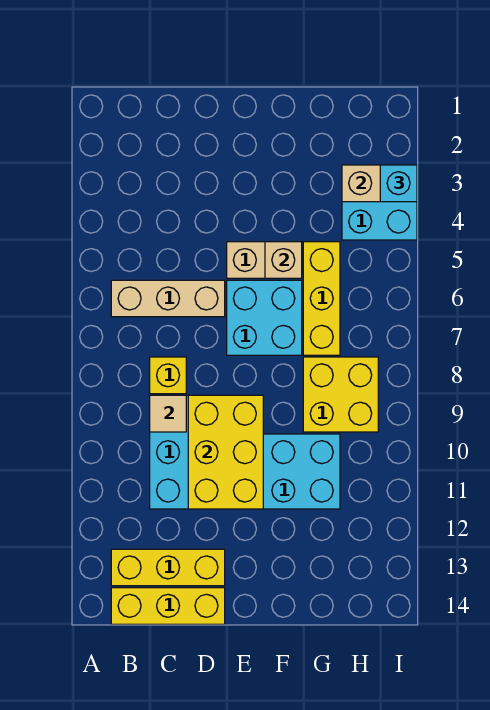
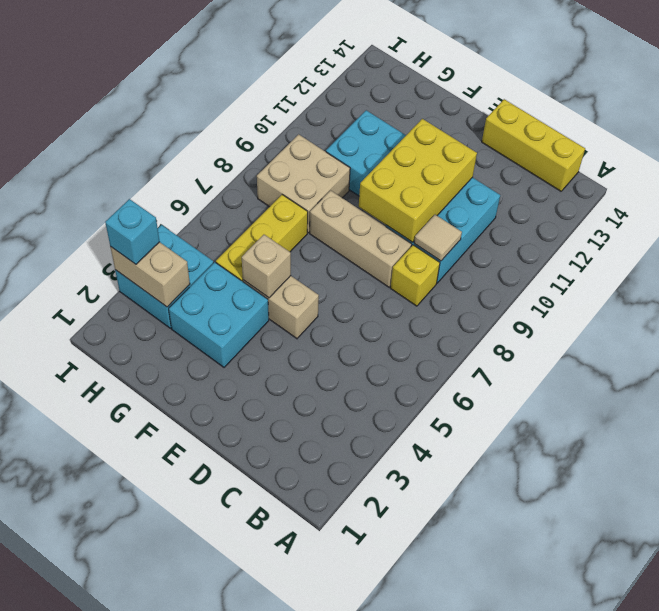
tan brick B6:D6 level 1 -> tan brick D8:F8 level 1
yellow brick B13:D13 level 1 -> none
cyan brick E6:F7 level 1 -> cyan brick F3:G4 level 1
yellow brick G8:H9 level 1 -> tan brick G8:H9 level 1

